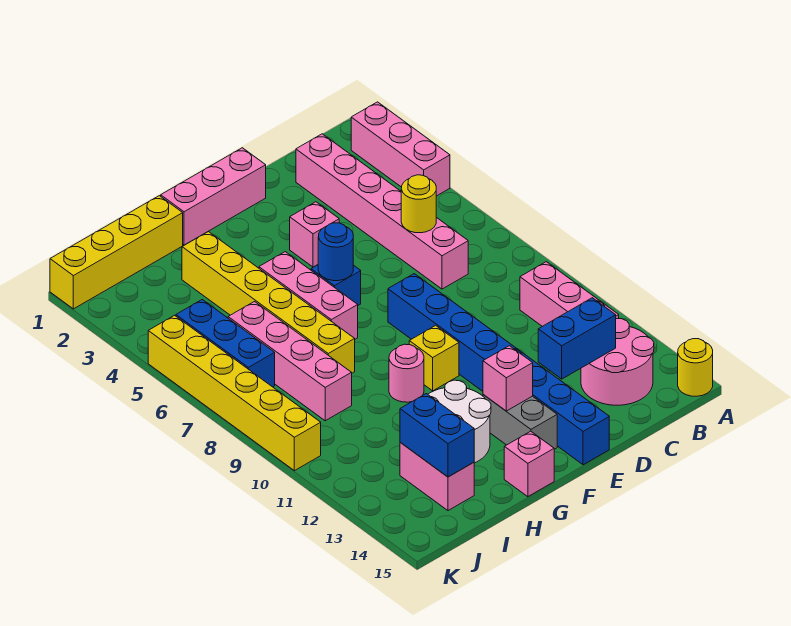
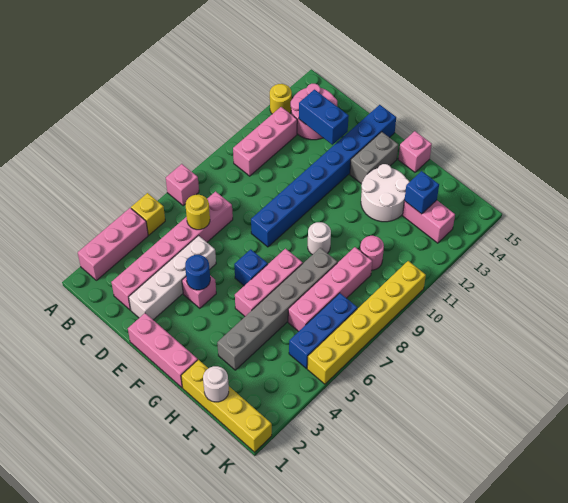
yellow round brick A15 level 1 -> yellow round brick A13 level 1
none -> white brick D2:D5 level 1
blue round brick F6 level 2 -> blue round brick E4 level 2
yellow brick F10 level 1 -> yellow brick A5 level 1
pink brick F13 level 2 -> pink brick A7 level 1
none -> white round brick G9 level 1
pink round brick G10 level 1 -> pink round brick I10 level 1
yellow brick H3:H8 level 1 -> grey brick H3:H8 level 1
none -> white round brick I1 level 2
pink brick I13:I14 level 1 -> pink brick I13:J13 level 1
blue brick I13:I14 level 2 -> blue brick I13 level 2

